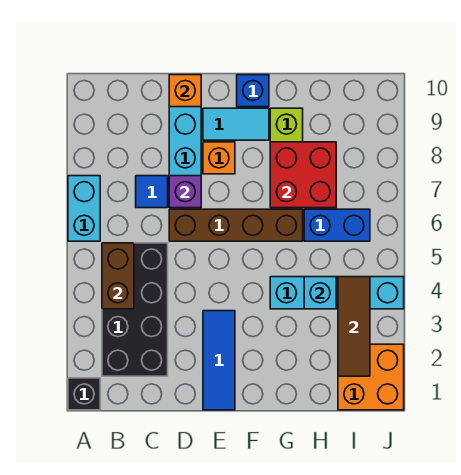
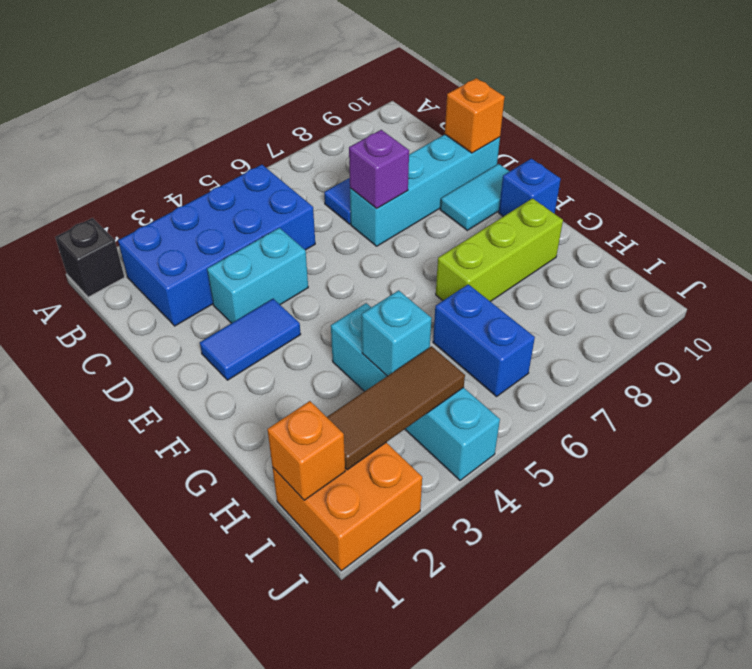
cyan brick A6:A7 level 1 -> cyan brick D3:D4 level 1
black brick B2:C5 level 1 -> blue brick B2:C5 level 1
brown brick B4:B5 level 2 -> none
brown brick D6:G6 level 1 -> none
blue tile E1:E3 level 1 -> blue tile E2:E3 level 1
orange brick E8 level 1 -> orange brick I1 level 2
cyan tile E9:F9 level 1 -> cyan tile E9:E10 level 1
red brick G7:H8 level 2 -> none

